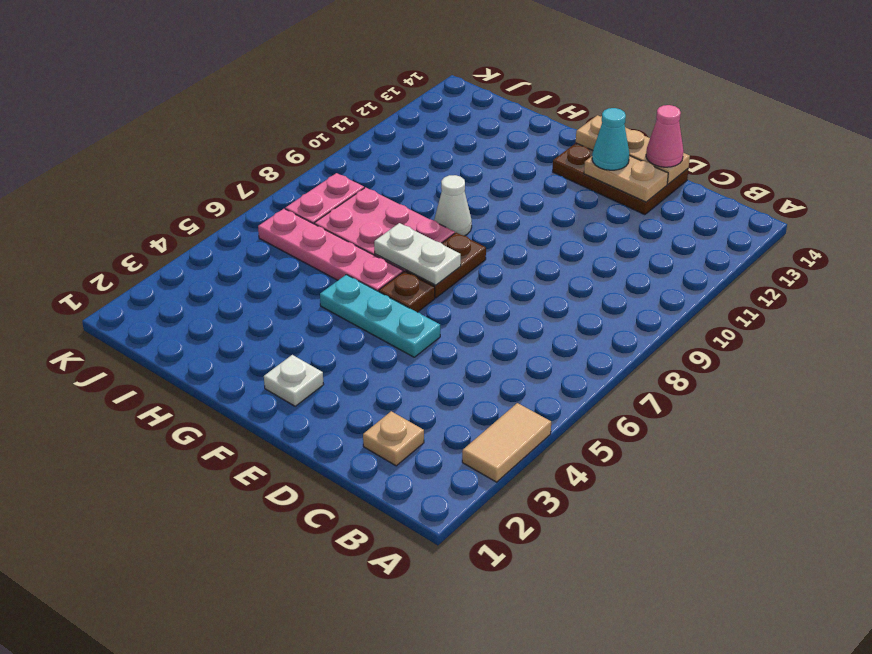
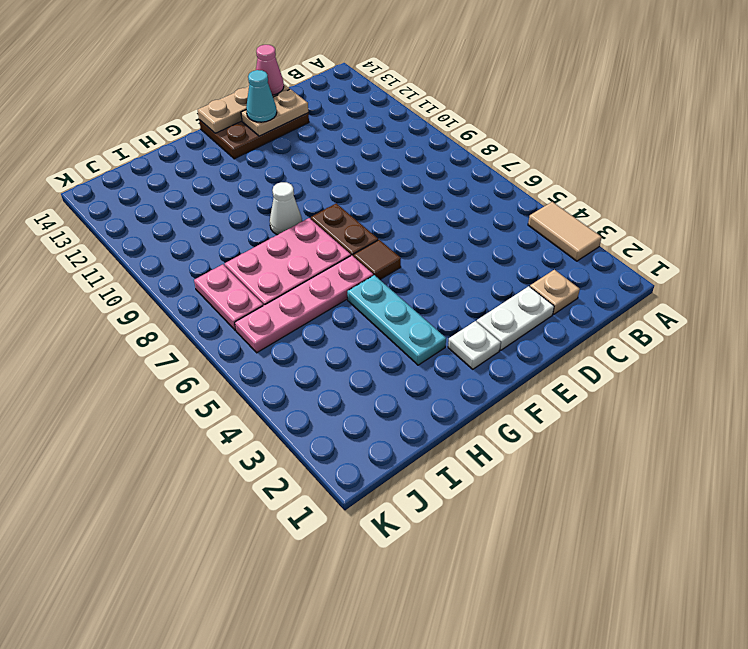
cyan plate E5:G5 level 1 -> cyan plate G3:G5 level 1
brown plate F6 level 1 -> brown tile F6 level 1
white plate F7:G7 level 2 -> white plate D2:E2 level 1

